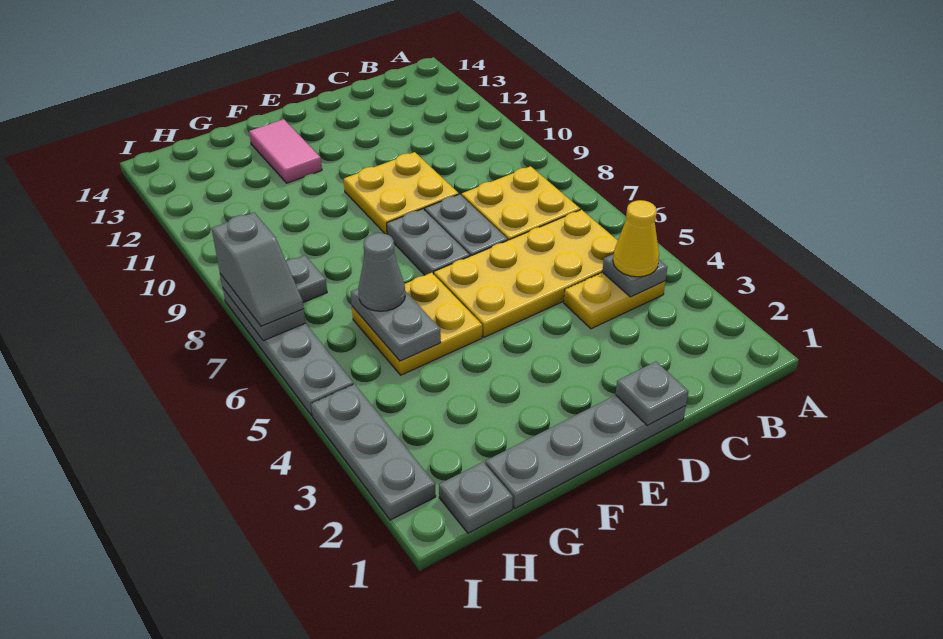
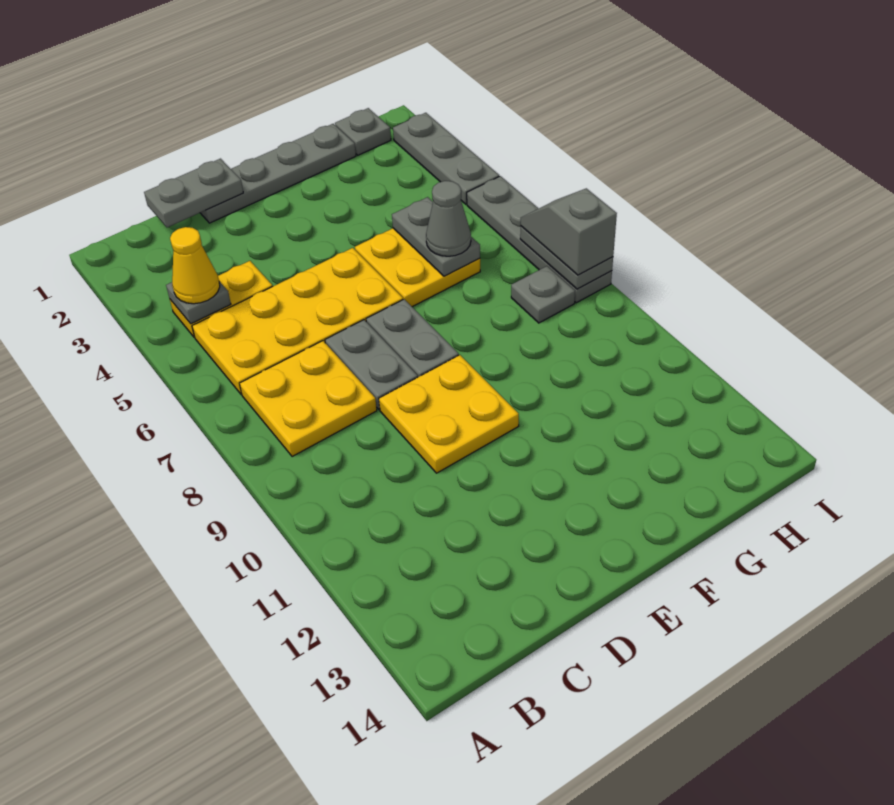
grey plate D1 level 2 -> grey plate C1:D1 level 2
pink tile F12:F13 level 1 -> none

